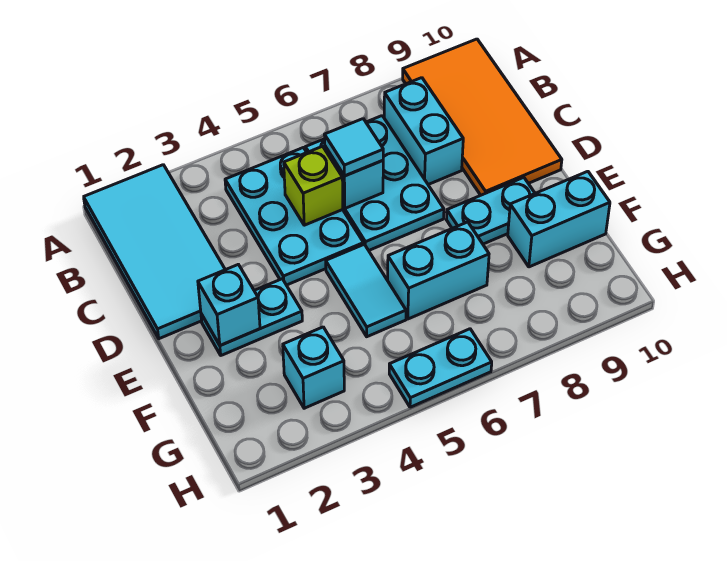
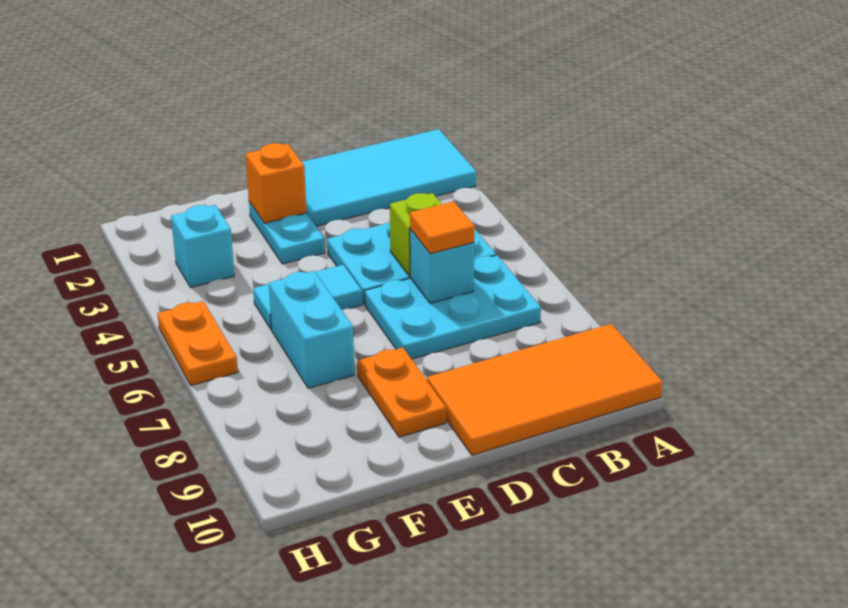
cyan brick B8:C8 level 1 -> none
cyan tile C6 level 3 -> orange tile C6 level 3
cyan brick E2 level 2 -> orange brick E2 level 2
cyan plate E8:E9 level 1 -> orange plate E8:E9 level 1
cyan brick F9:F10 level 1 -> none
cyan plate H5:H6 level 1 -> orange plate H5:H6 level 1

